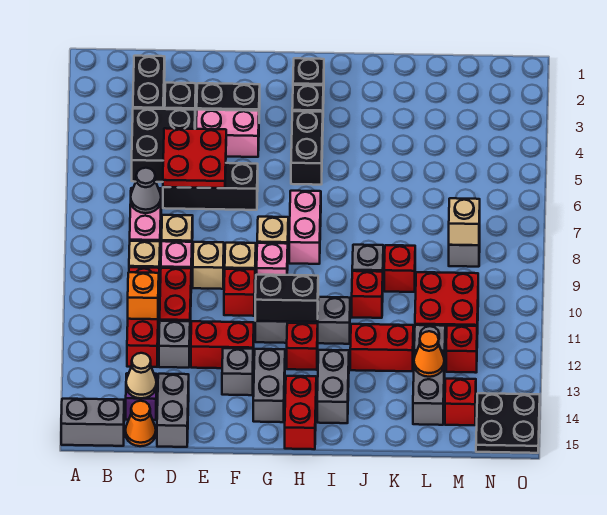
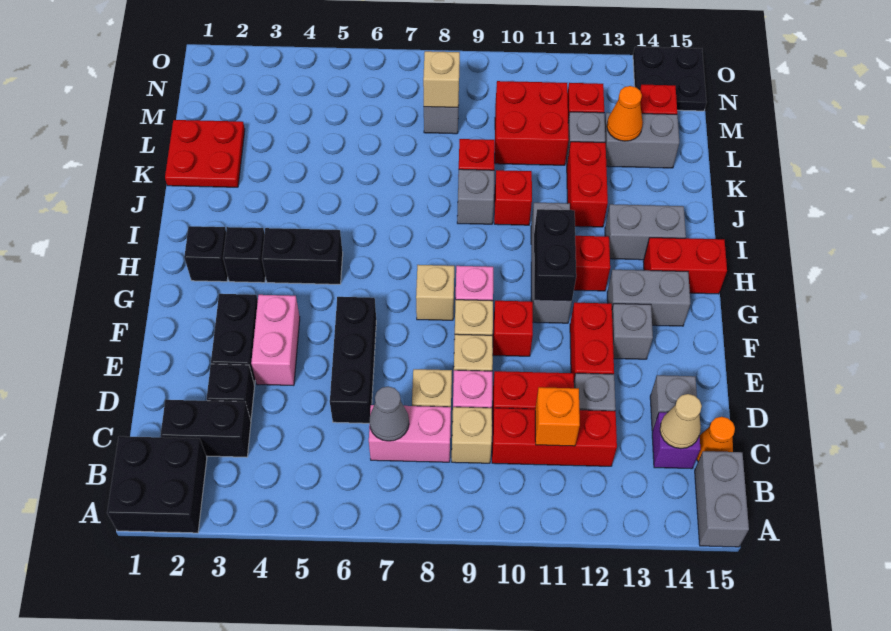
black brick C4:D5 level 1 -> black brick A1:B2 level 1
red plate D5:E6 level 2 -> red plate K1:L2 level 1
grey brick D14:D15 level 1 -> grey brick D14 level 1
pink brick H7:H8 level 1 -> none

